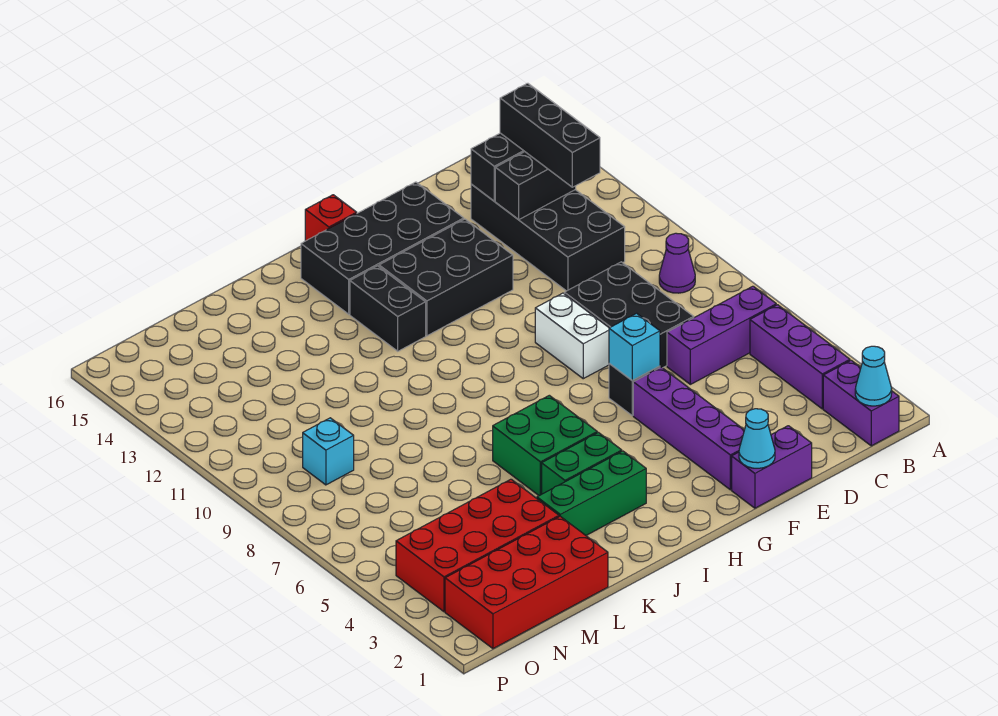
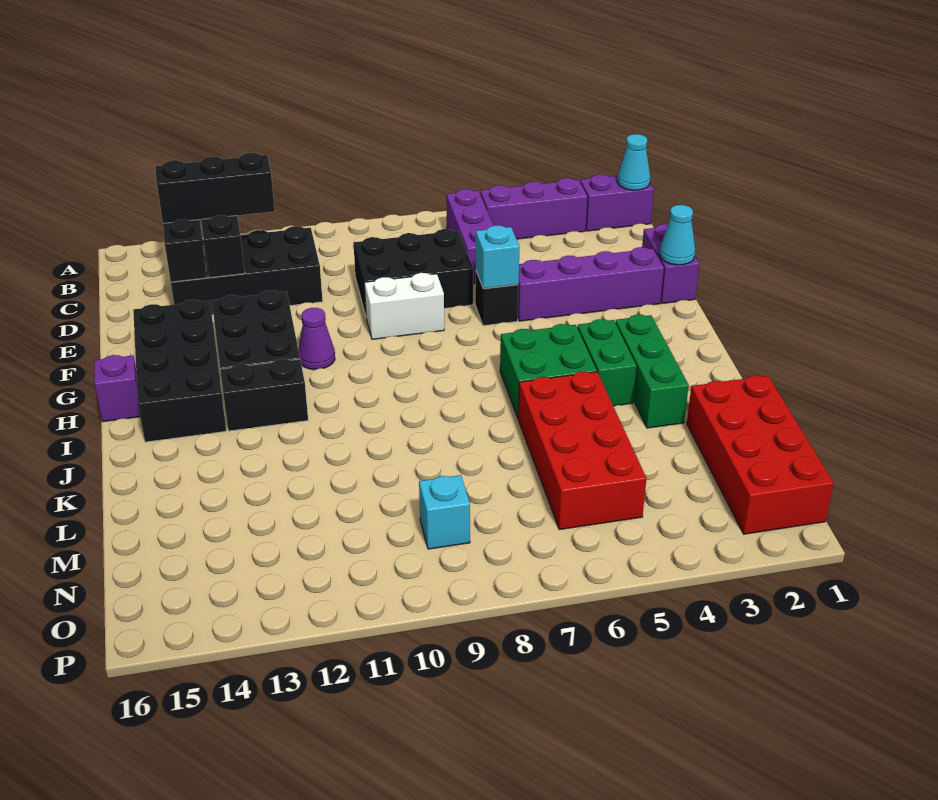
purple cone B9 level 1 -> purple cone G11 level 1
red brick H16 level 1 -> purple brick H16 level 1
red brick L3:O4 level 1 -> red brick K5:N6 level 1

